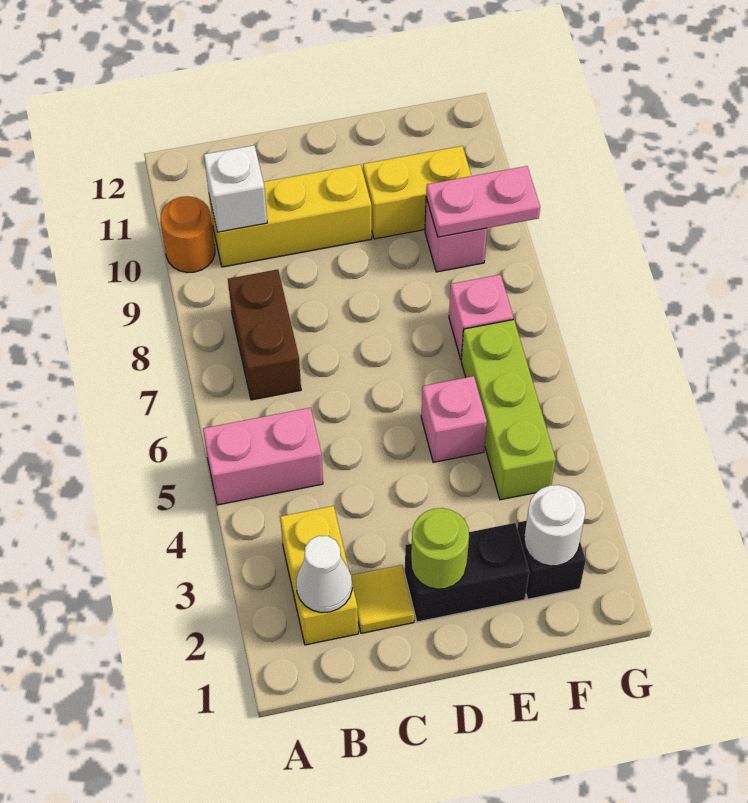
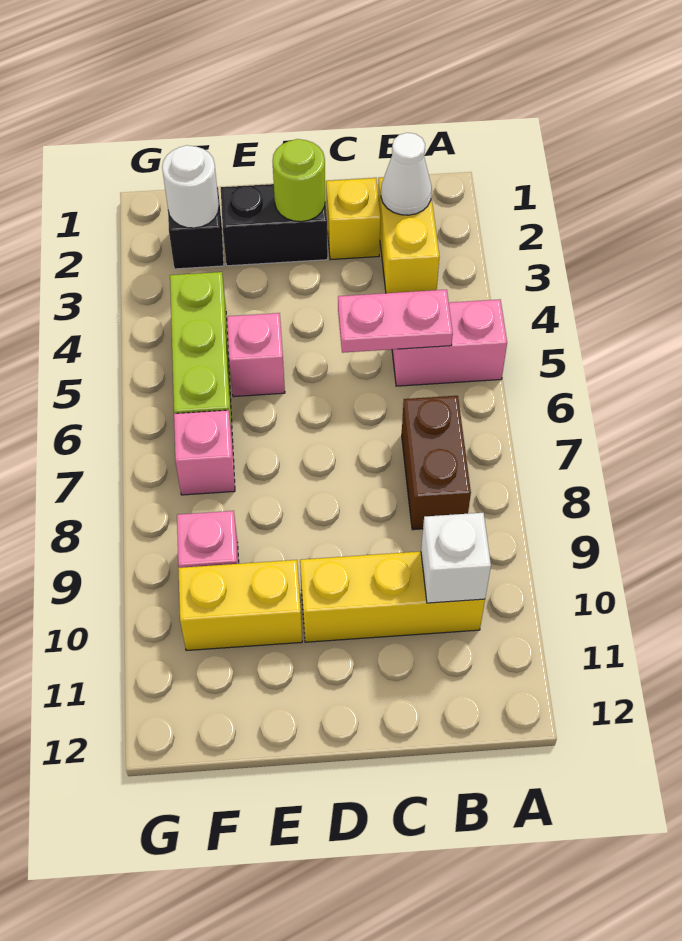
orange round brick A10 level 1 -> none
yellow tile C2 level 1 -> yellow brick C2 level 1
pink plate F9:G9 level 2 -> pink plate B5:C5 level 2

